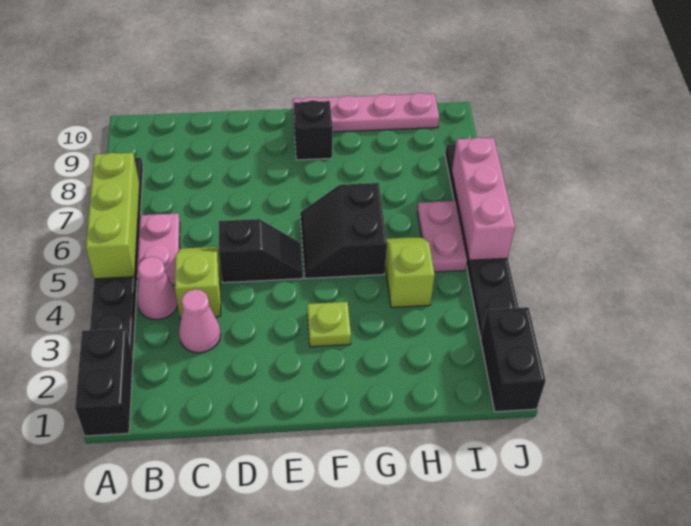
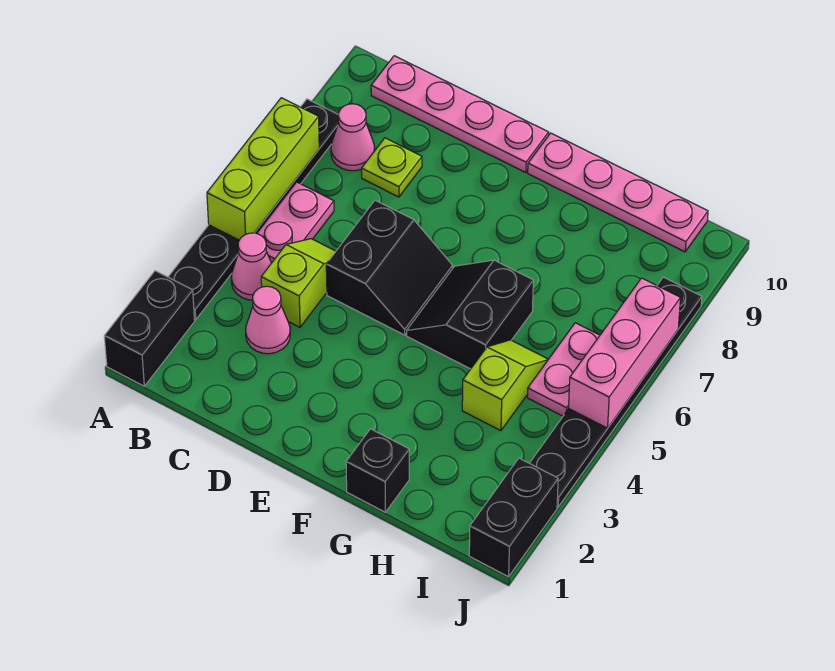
none -> pink cone B8 level 1
none -> pink plate B10:E10 level 1
black slope D5:E5 level 1 top D -> black slope D5:E6 level 1 top D
lime plate F3 level 1 -> lime plate C8 level 1
black brick F9 level 1 -> black brick G1 level 1

